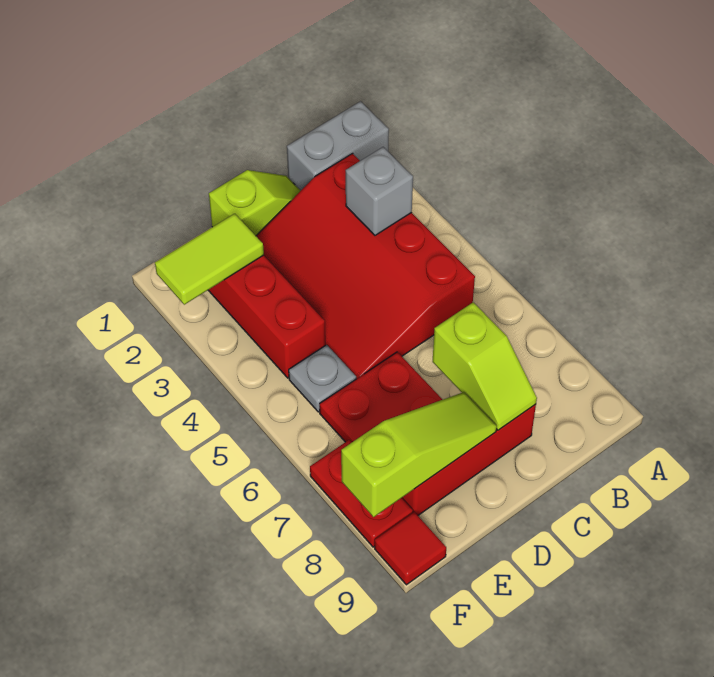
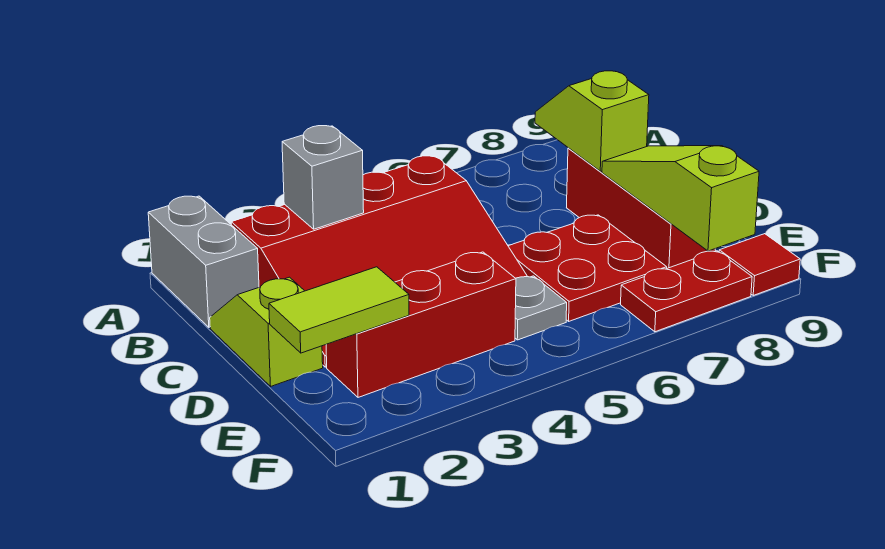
lime slope C7:C8 level 2 top 7 -> lime slope B8:C8 level 2 top C
lime tile E2:F2 level 2 -> lime tile E1:E2 level 2

